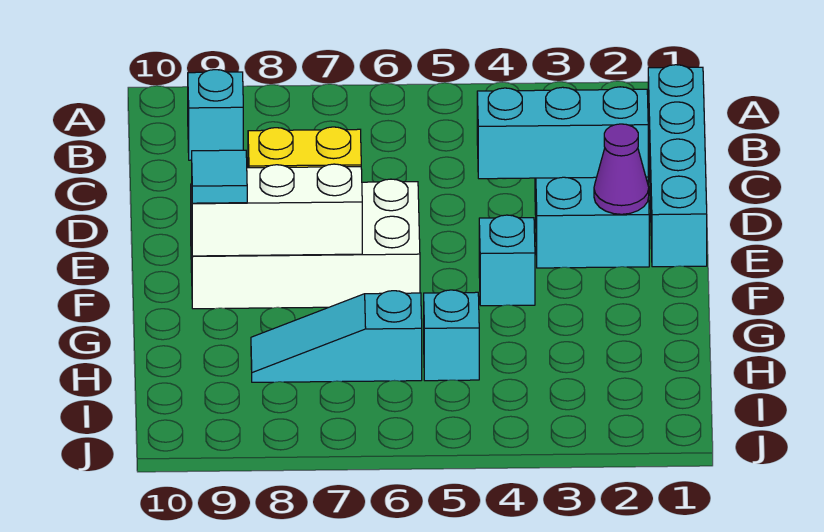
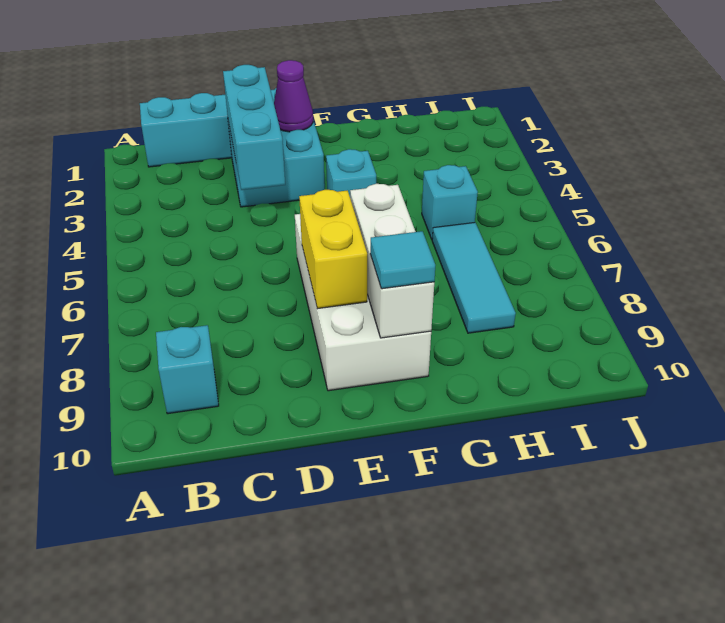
cyan slope H6:H8 level 1 top 6 -> cyan tile H6:H8 level 1

